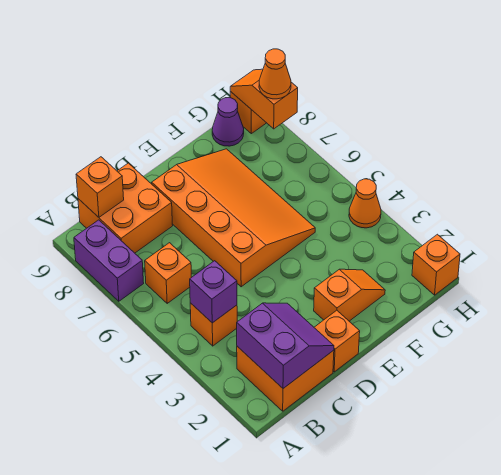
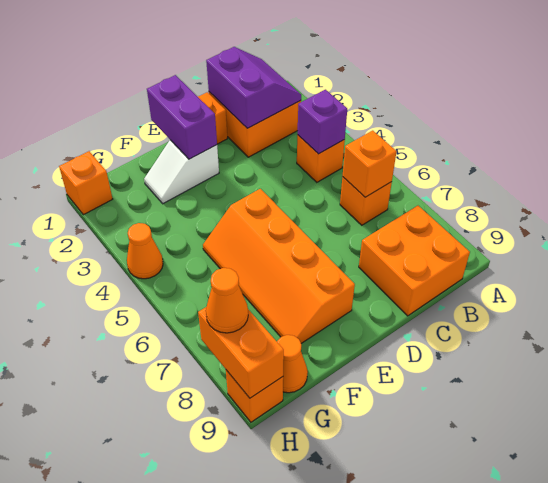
purple brick A7:A8 level 1 -> purple brick E1:E2 level 2
purple slope B1:C2 level 2 top B -> purple slope B1:C2 level 2 top C
orange brick B9 level 2 -> orange brick B6 level 2
orange slope D5:F8 level 1 top D -> orange slope E5:F8 level 1 top E
orange slope E2:F2 level 1 top E -> white slope E2:F2 level 1 top E
purple cone G9 level 1 -> orange cone G9 level 1
orange slope H8:H9 level 2 top 8 -> orange brick H8:H9 level 2

